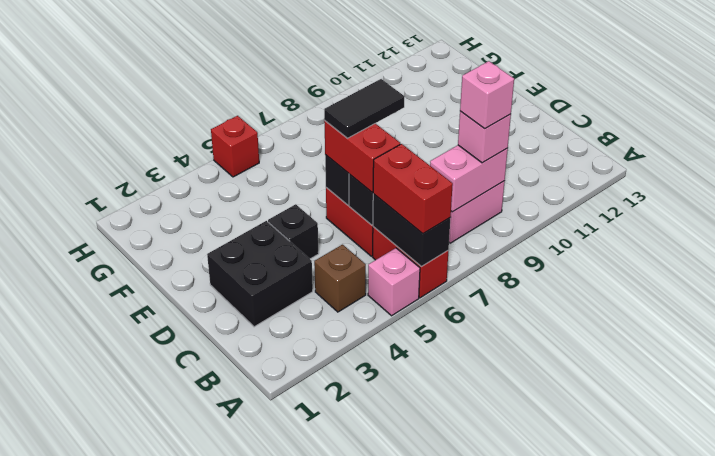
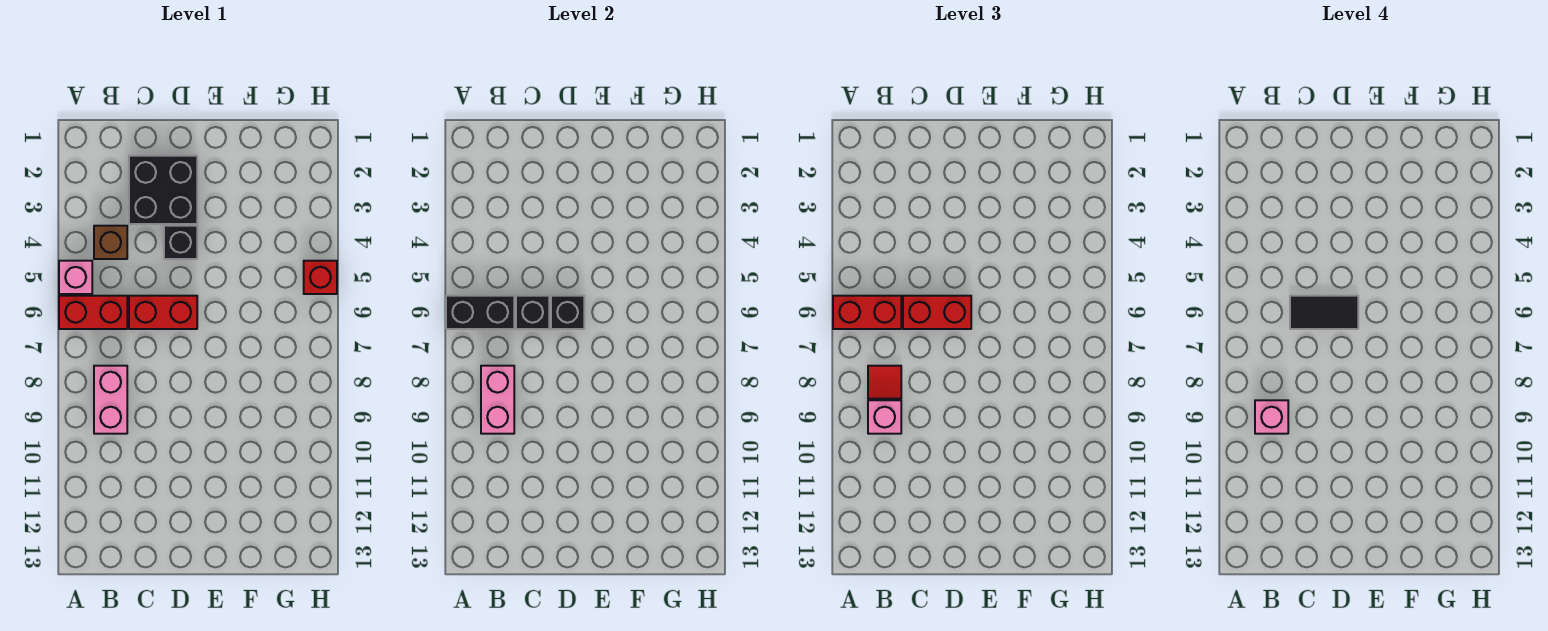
none -> red tile B8 level 3
black tile D6:D7 level 4 -> black tile C6:D6 level 4

